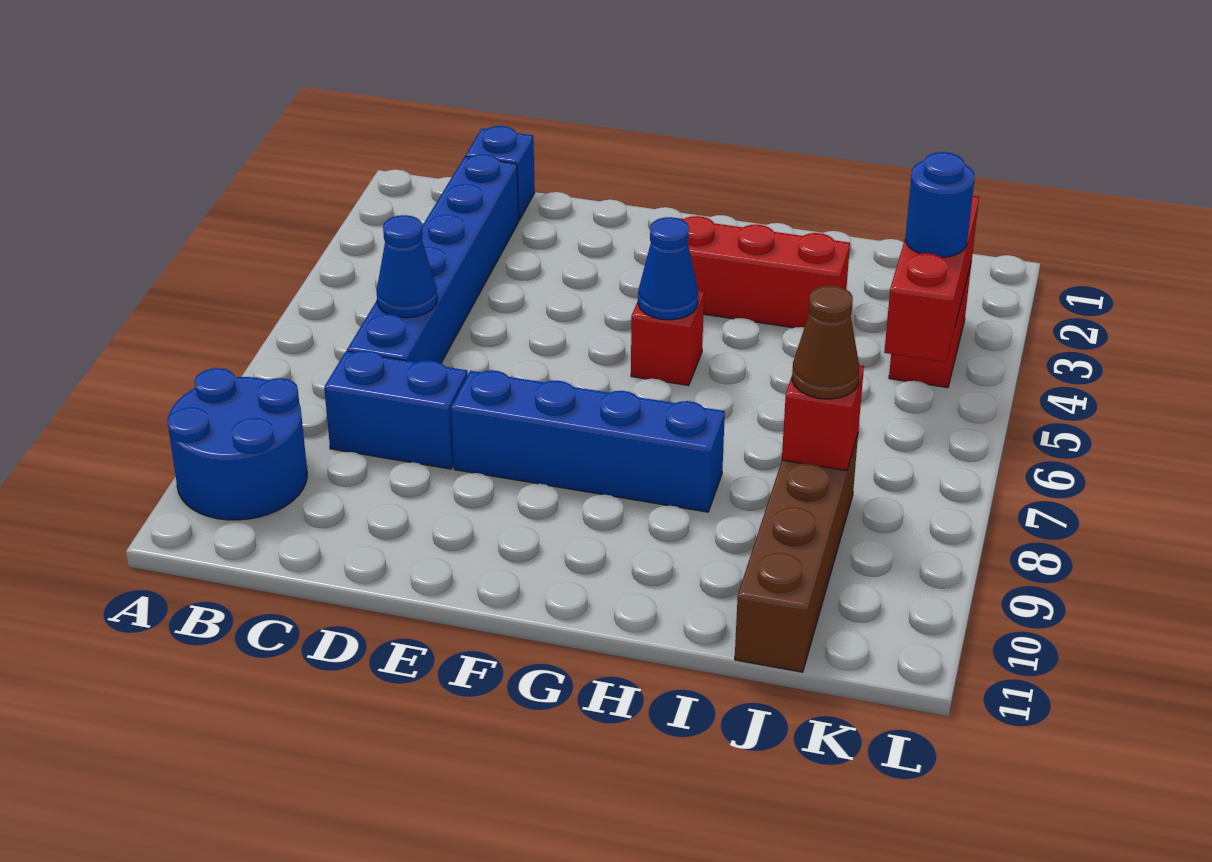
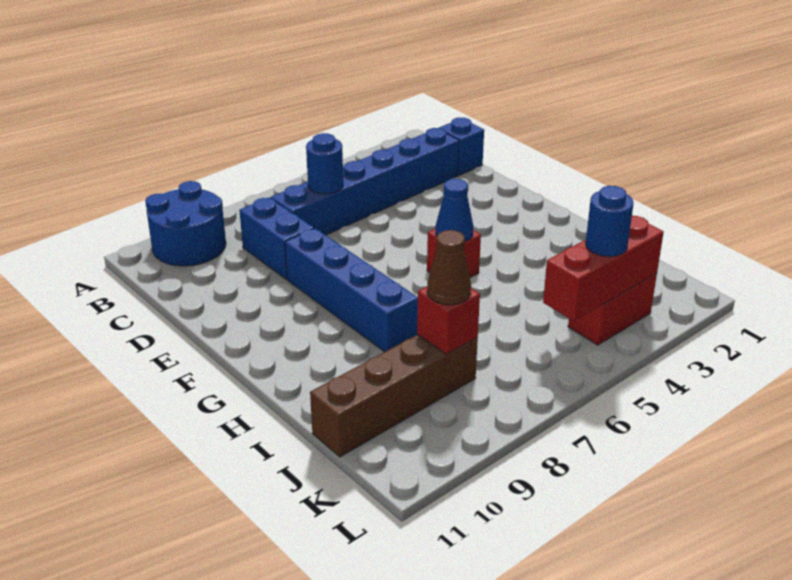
blue cone C6 level 2 -> blue round brick C6 level 2
red brick G3:I3 level 1 -> none

